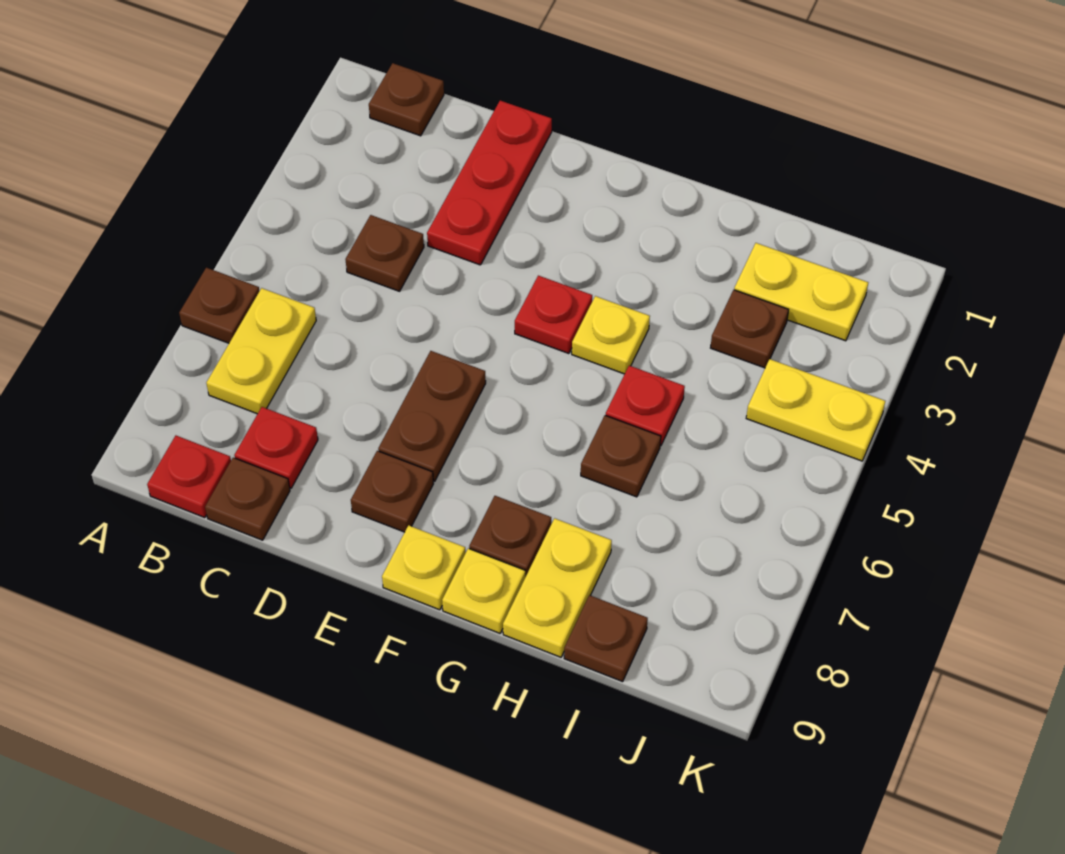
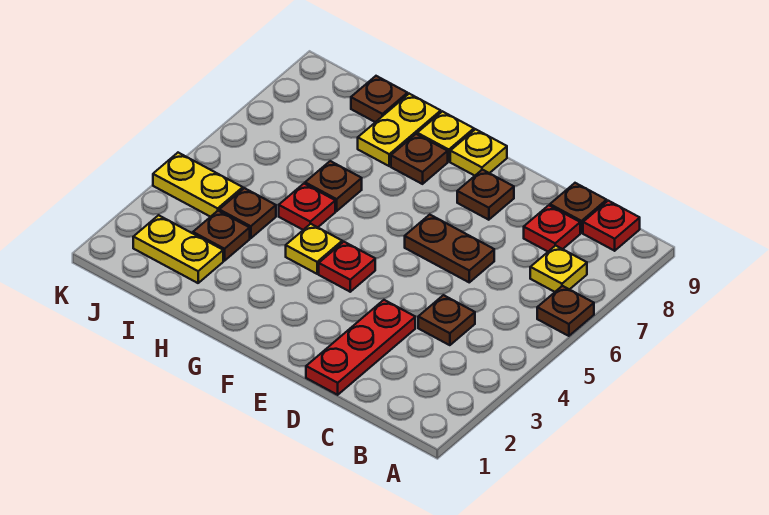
brown plate B1 level 1 -> brown plate I4 level 1
yellow plate B6:B7 level 1 -> yellow plate B7 level 1
brown plate E6:E7 level 1 -> brown plate D6:E6 level 1

